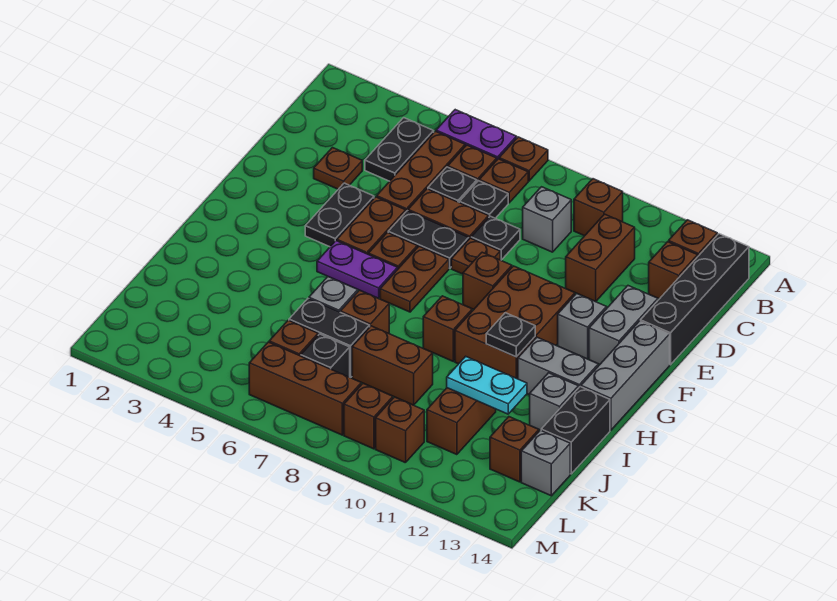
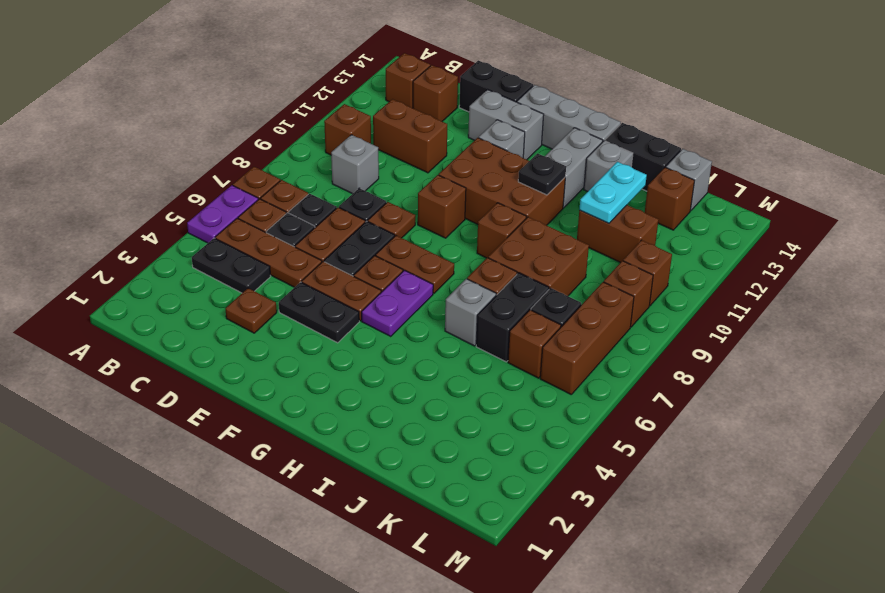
black brick B14:E14 level 1 -> black brick D14:E14 level 1
brown brick J8:J9 level 1 -> brown brick I8:J9 level 1

